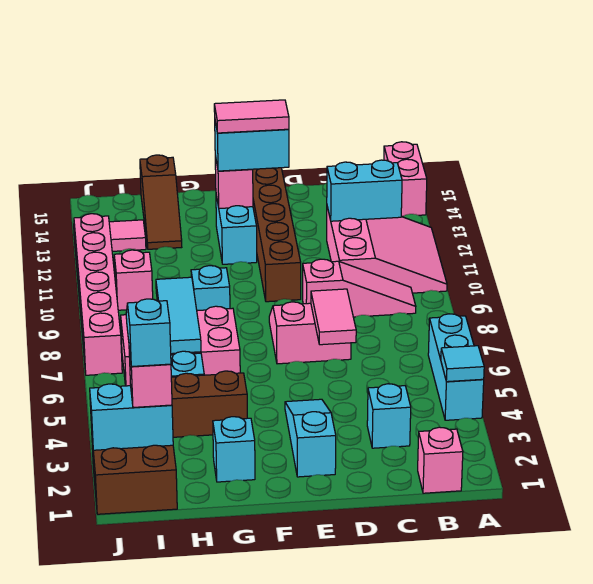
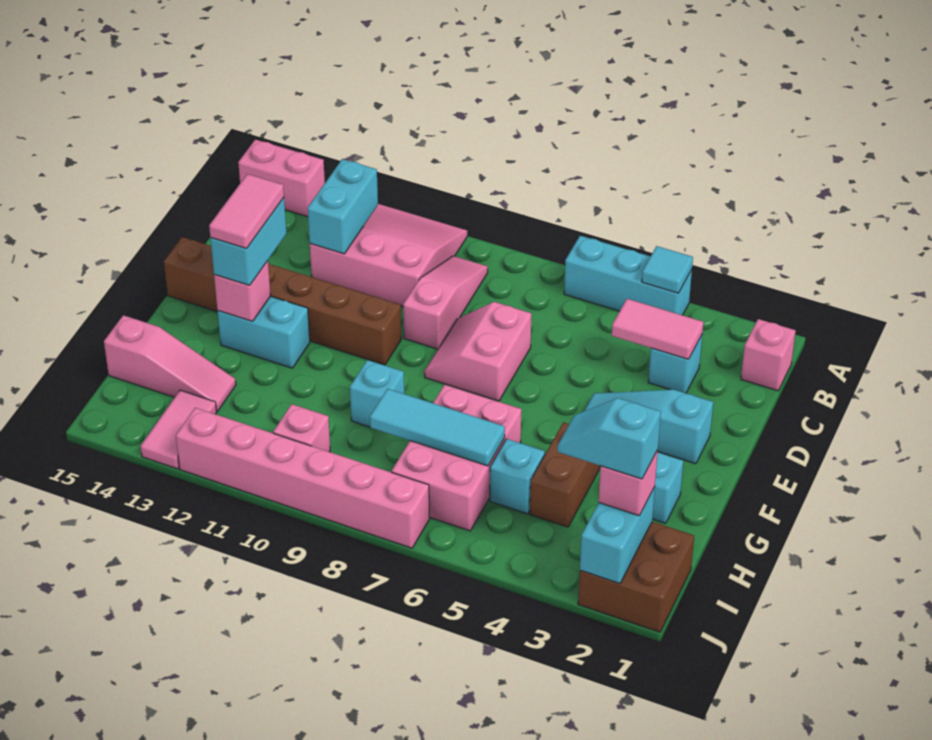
pink tile D6:D7 level 2 -> pink tile C3:C4 level 2
brown slope H13:H15 level 1 top 15 -> pink slope H13:H15 level 1 top 15

